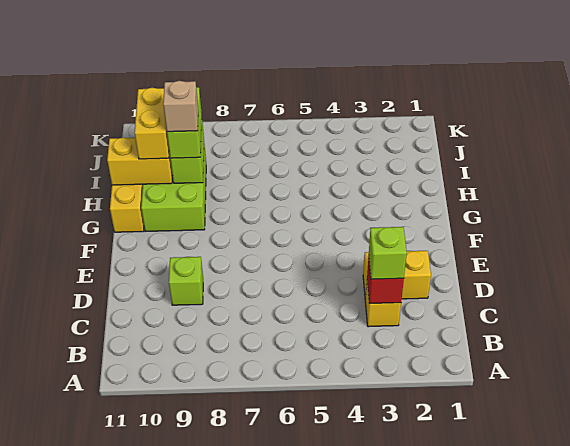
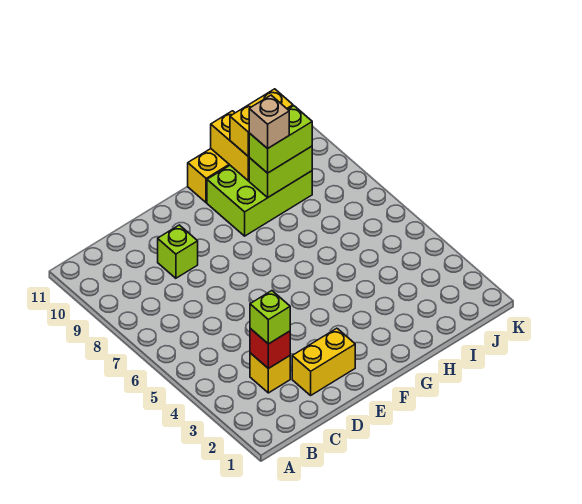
yellow brick D2:D3 level 1 -> yellow brick D2:E2 level 1

